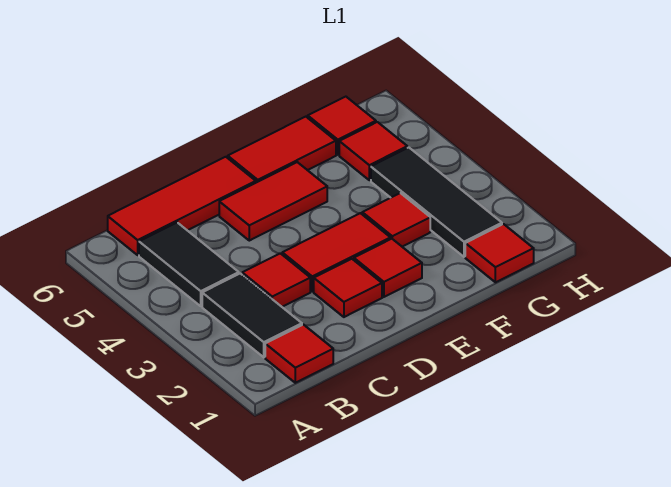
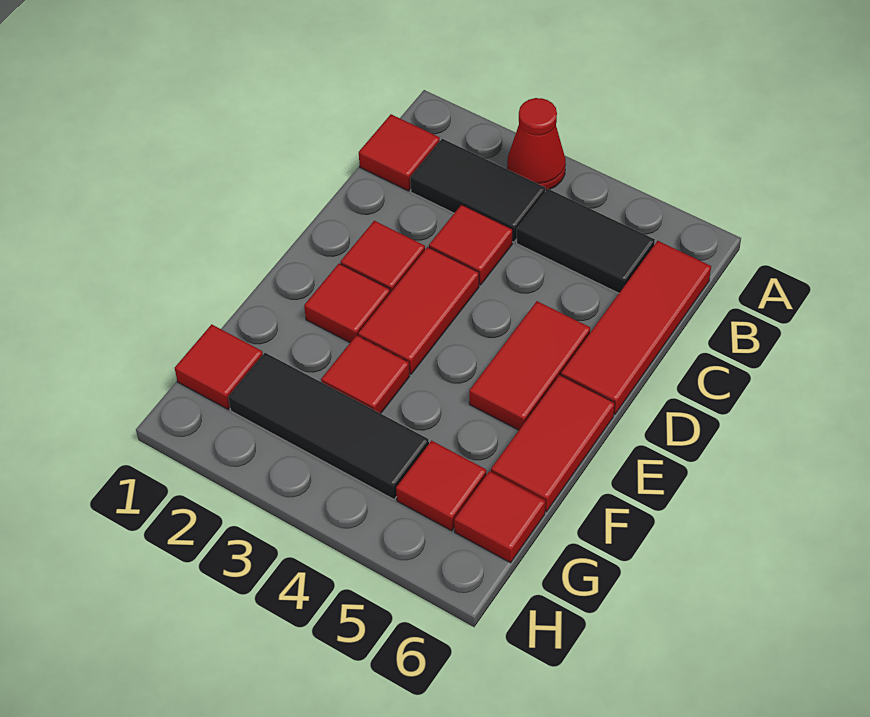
none -> red cone A3 level 1

